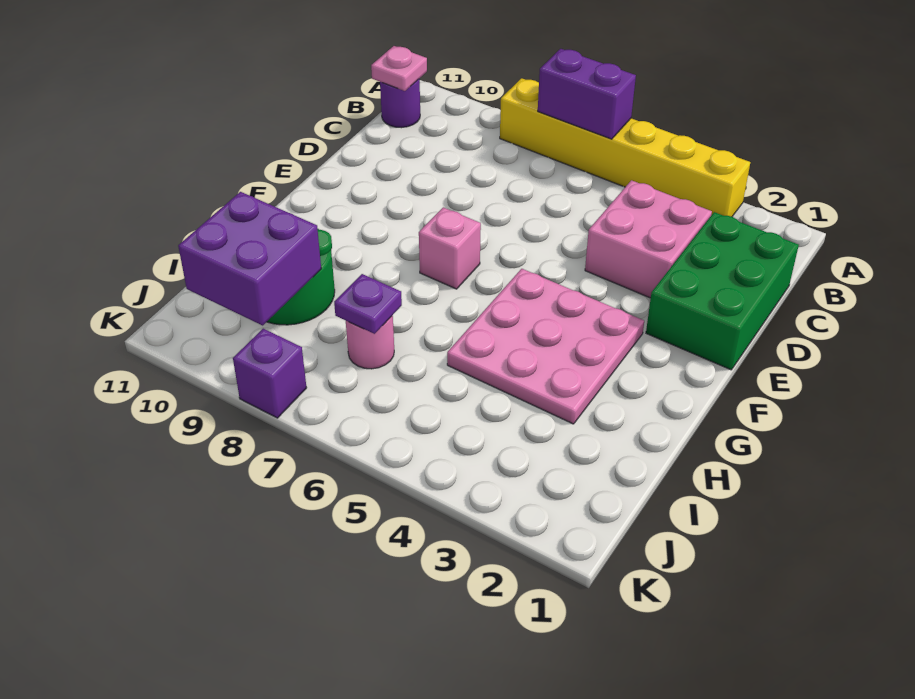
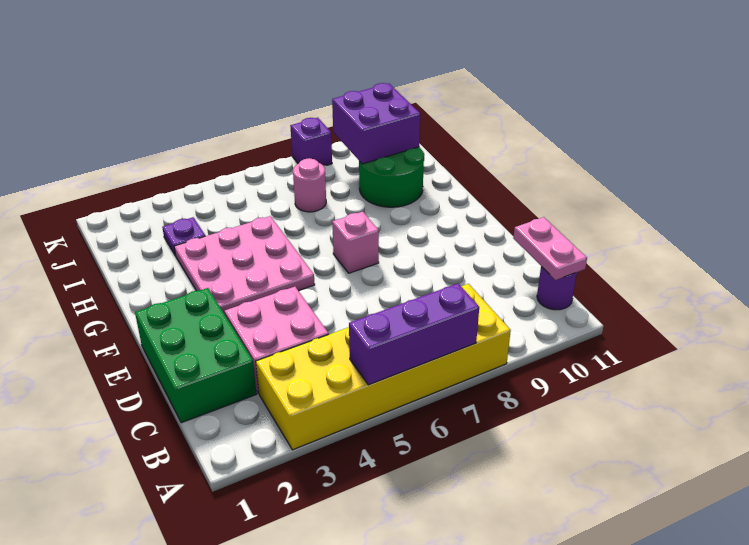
yellow brick A3:A8 level 1 -> yellow brick A3:B8 level 1
purple brick A6:A7 level 2 -> purple brick A5:A7 level 2
pink plate B11 level 2 -> pink plate B11:C11 level 2
purple plate I7 level 2 -> purple plate I3 level 1

